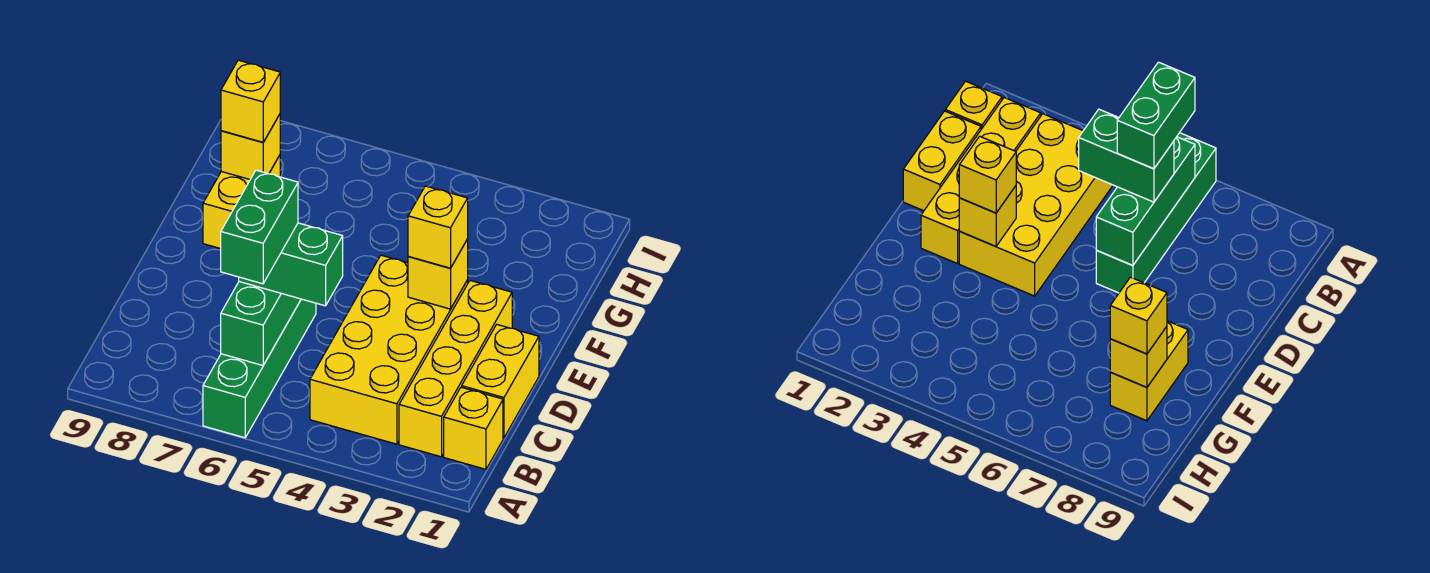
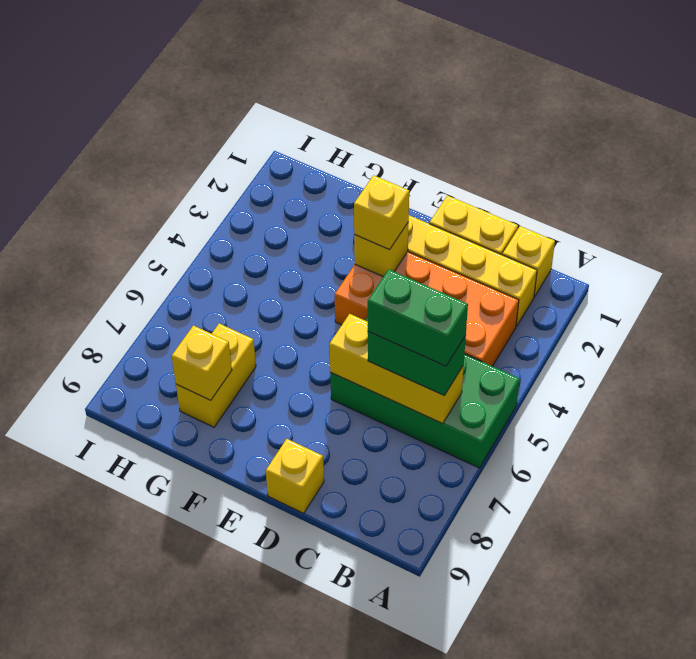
green brick A6:D6 level 1 -> green brick A5:D6 level 1
yellow brick B3:E4 level 1 -> orange brick B3:E4 level 1
green brick B6:D6 level 2 -> yellow brick B6:D6 level 2
green brick C5:C6 level 3 -> green brick B6:C6 level 3
yellow brick F8:G8 level 1 -> yellow brick G7:G8 level 1
yellow brick G8 level 3 -> yellow brick D9 level 1

